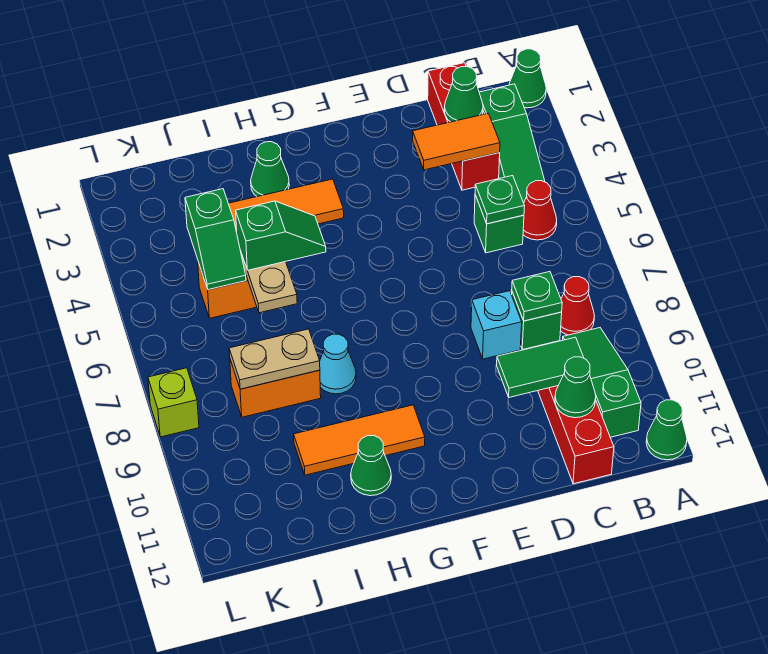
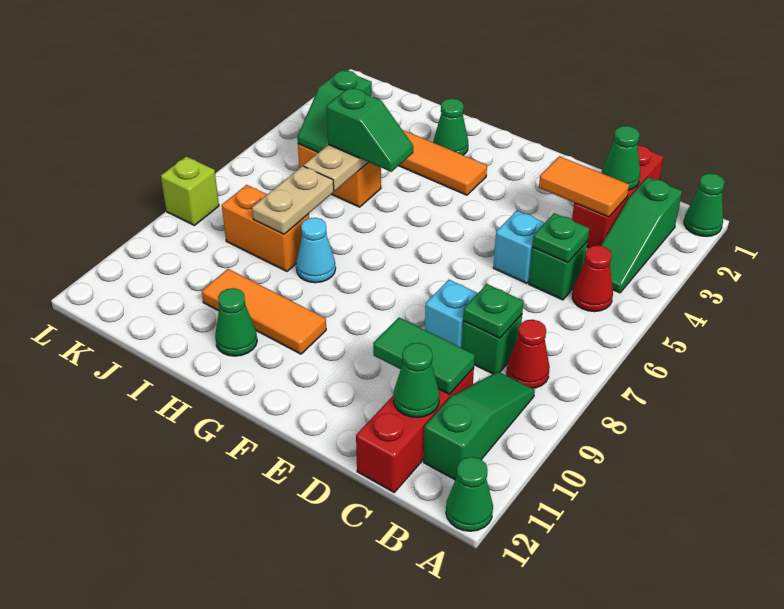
none -> cyan brick D5 level 1
tan plate I8:J8 level 2 -> tan plate I7:I8 level 2

